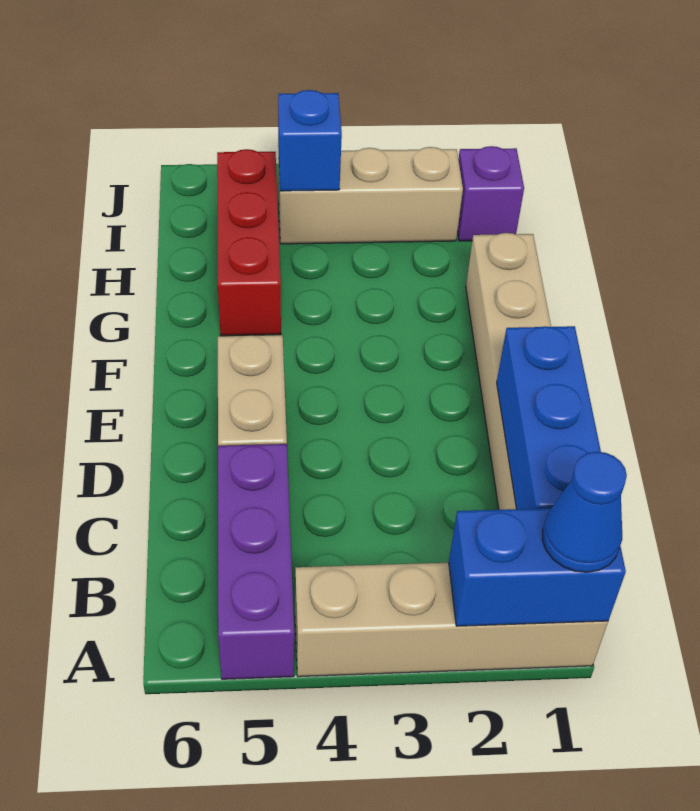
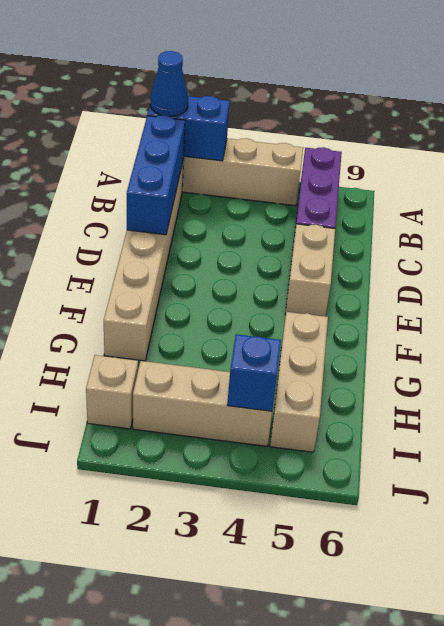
red brick G5:I5 level 1 -> tan brick G5:I5 level 1
purple brick I1 level 1 -> tan brick I1 level 1

